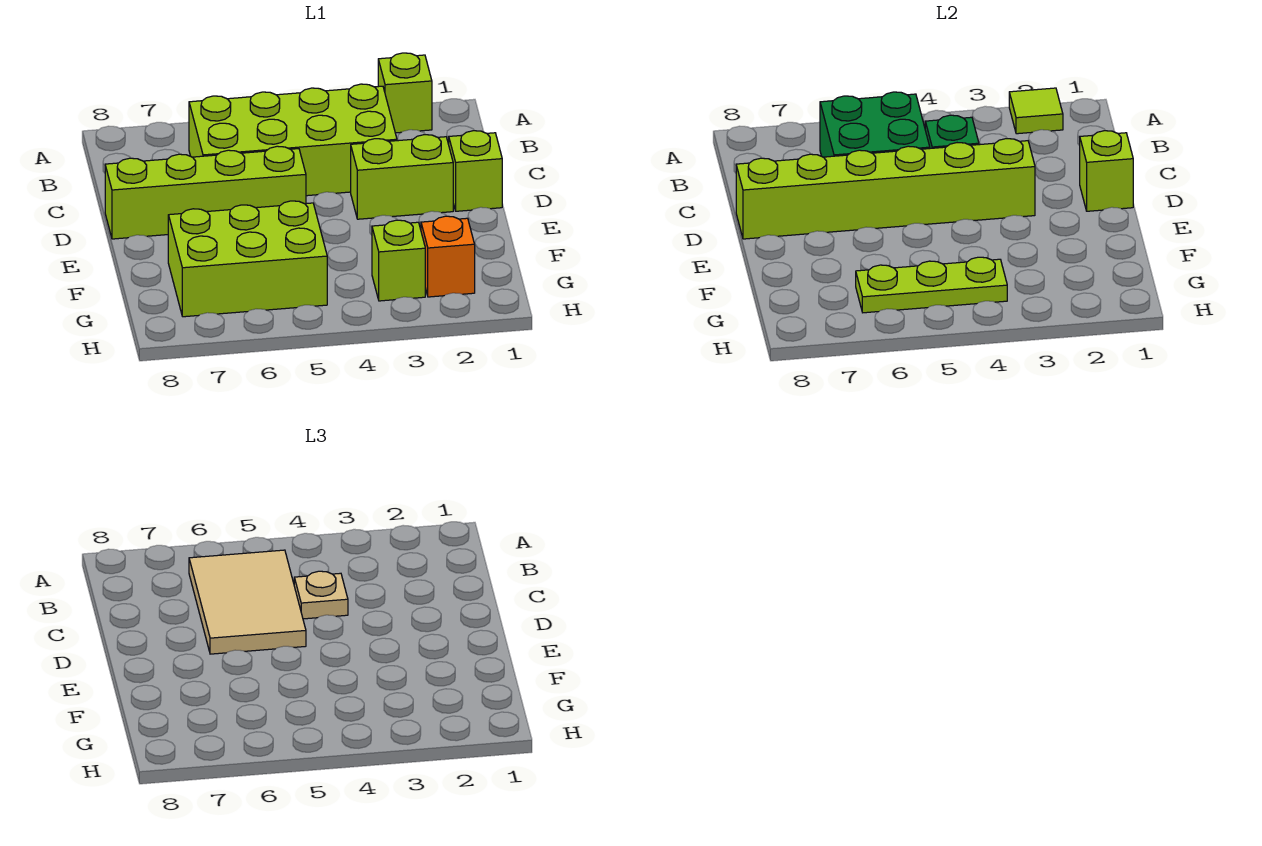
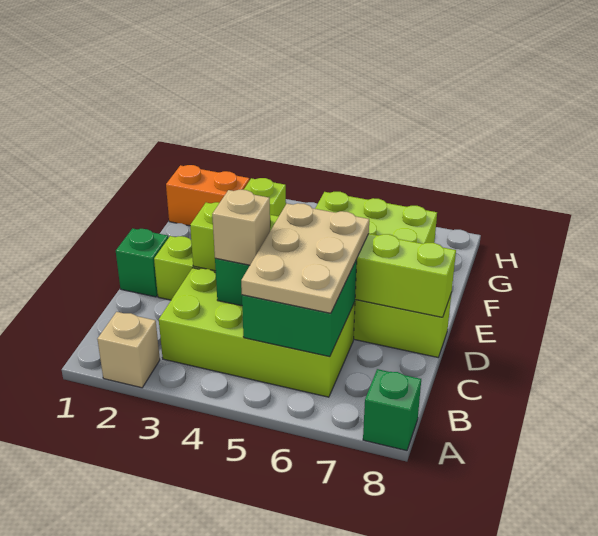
lime brick A2 level 1 -> tan brick A2 level 1
lime tile A2 level 2 -> none
none -> green brick A8 level 1
tan tile B5:D6 level 3 -> tan plate B5:D6 level 3
tan plate C4 level 3 -> tan brick C4 level 3
lime brick D1 level 1 -> green brick D1 level 1
lime brick D1 level 2 -> none
orange brick G2 level 1 -> orange brick G1:G2 level 1
lime plate G4:G6 level 2 -> none

